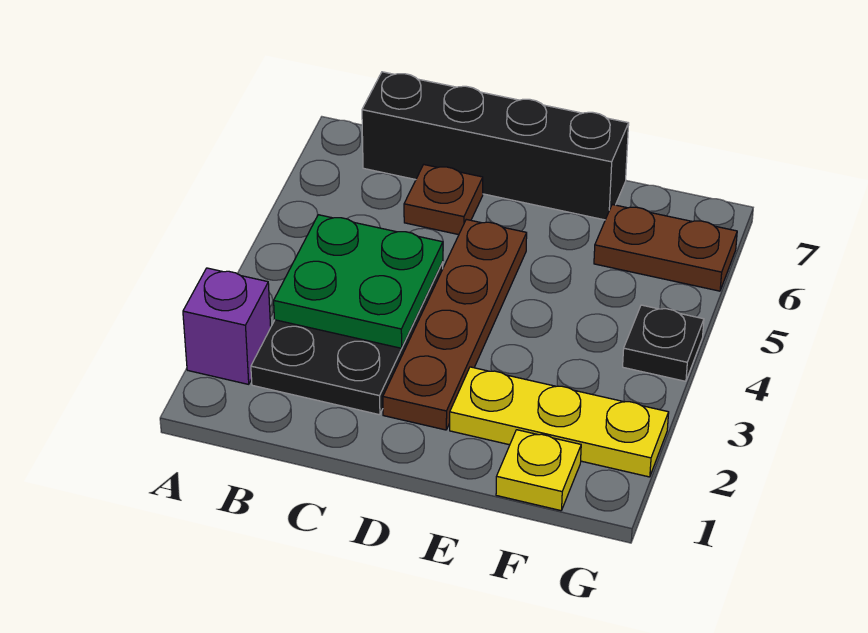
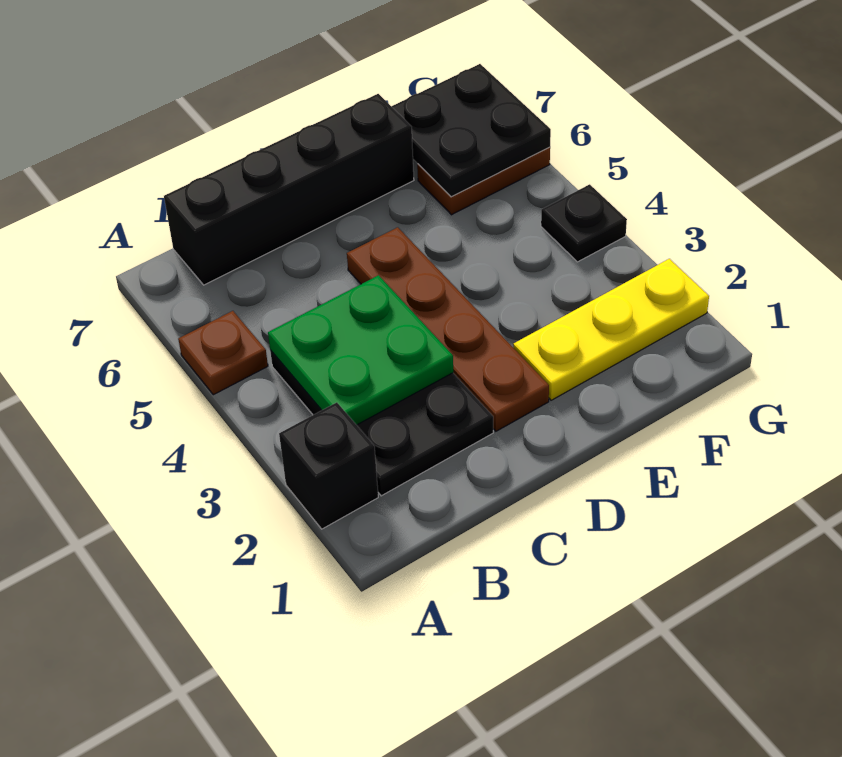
purple brick A2 level 1 -> black brick A2 level 1
brown plate C6 level 1 -> brown plate A5 level 1
yellow plate F1 level 1 -> none
none -> black plate F6:G7 level 2

